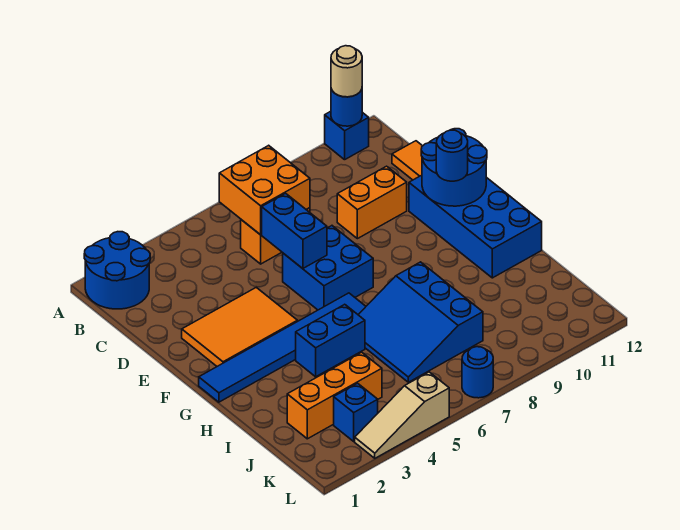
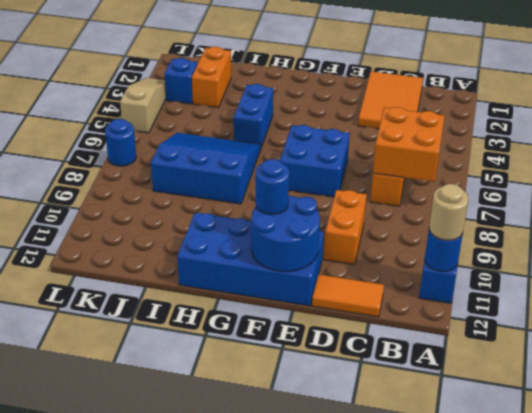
blue round brick A1:B2 level 1 -> none
blue brick D6:E6 level 2 -> none
orange tile E2:F4 level 1 -> orange tile C1:D3 level 1
blue tile G1:G6 level 1 -> none
orange brick J2:J4 level 1 -> orange brick J2:J3 level 1

